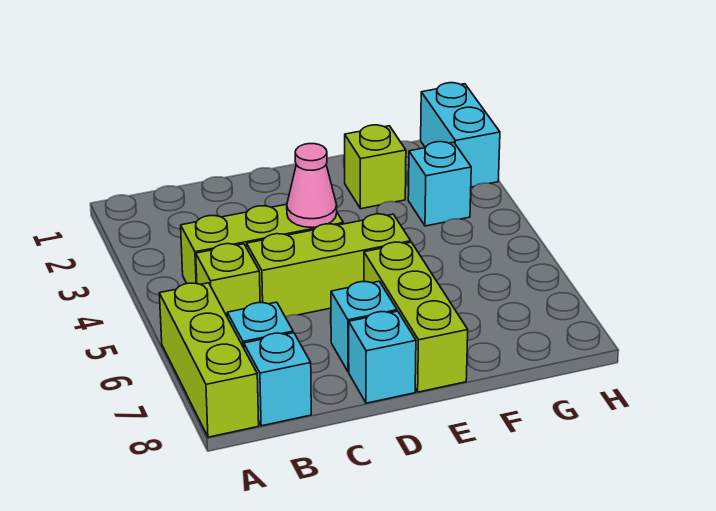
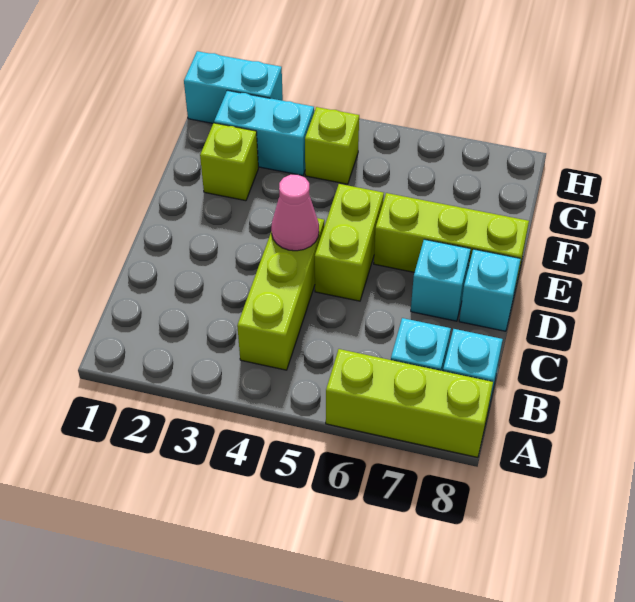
lime brick B5 level 1 -> lime brick G4 level 1
lime brick C5:E5 level 1 -> lime brick D5:E5 level 1
cyan brick G3 level 1 -> cyan brick G2:G3 level 1

